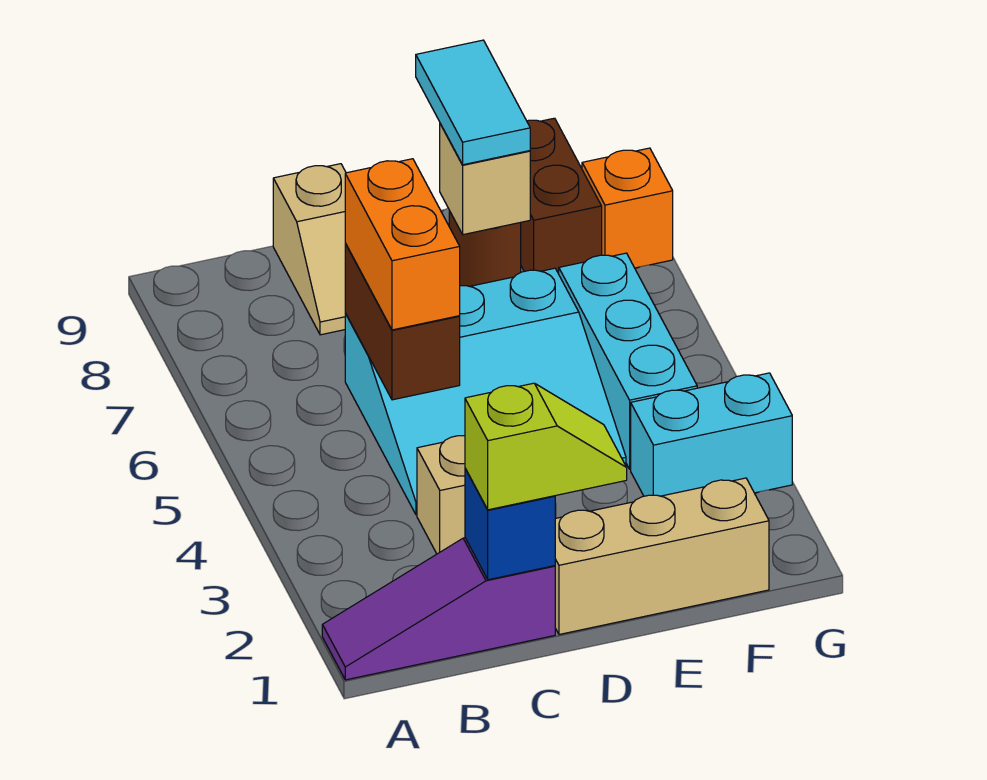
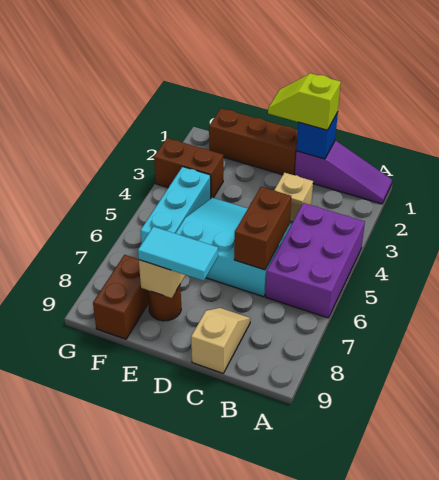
none -> purple brick A4:B6 level 1
orange brick C5:C6 level 3 -> none
tan brick D1:F1 level 1 -> brown brick D1:F1 level 1
cyan tile E8:E9 level 3 -> cyan tile D8:E8 level 3
cyan brick F3:G3 level 1 -> brown brick F3:G3 level 1
orange brick G8 level 1 -> none

